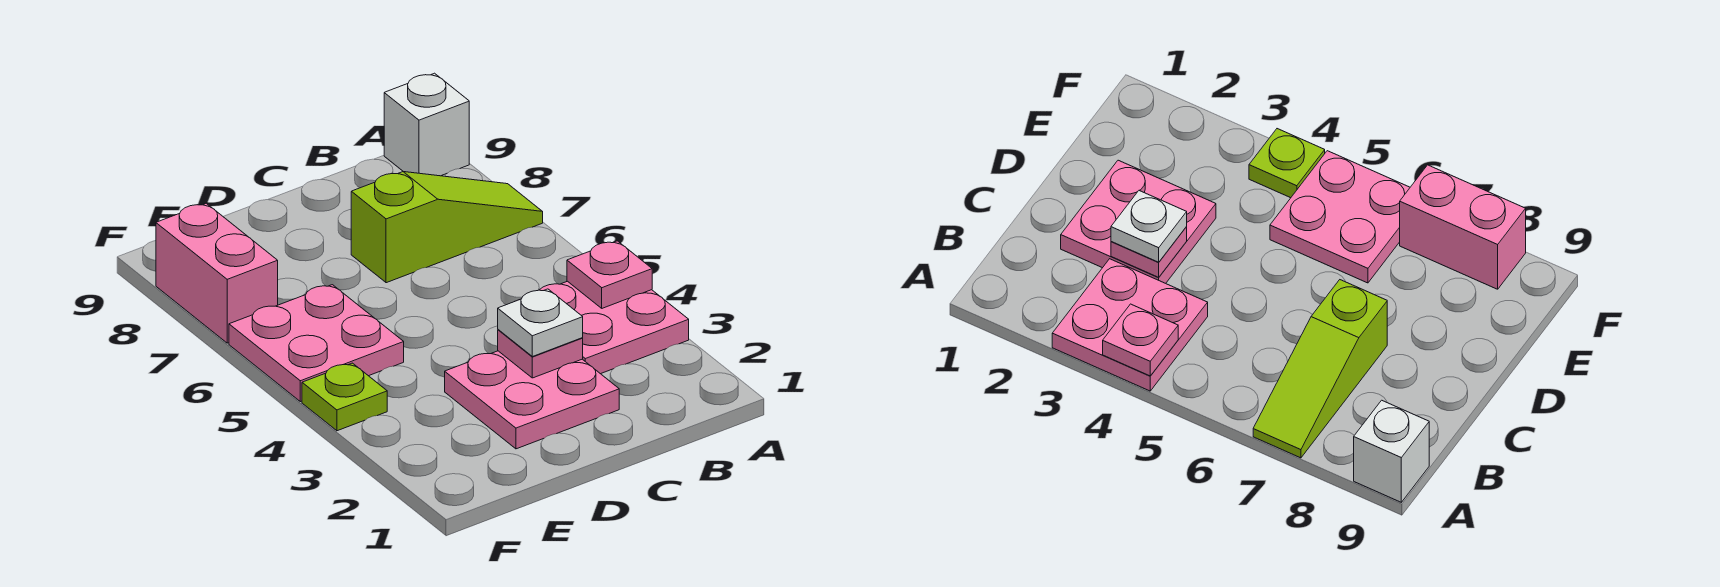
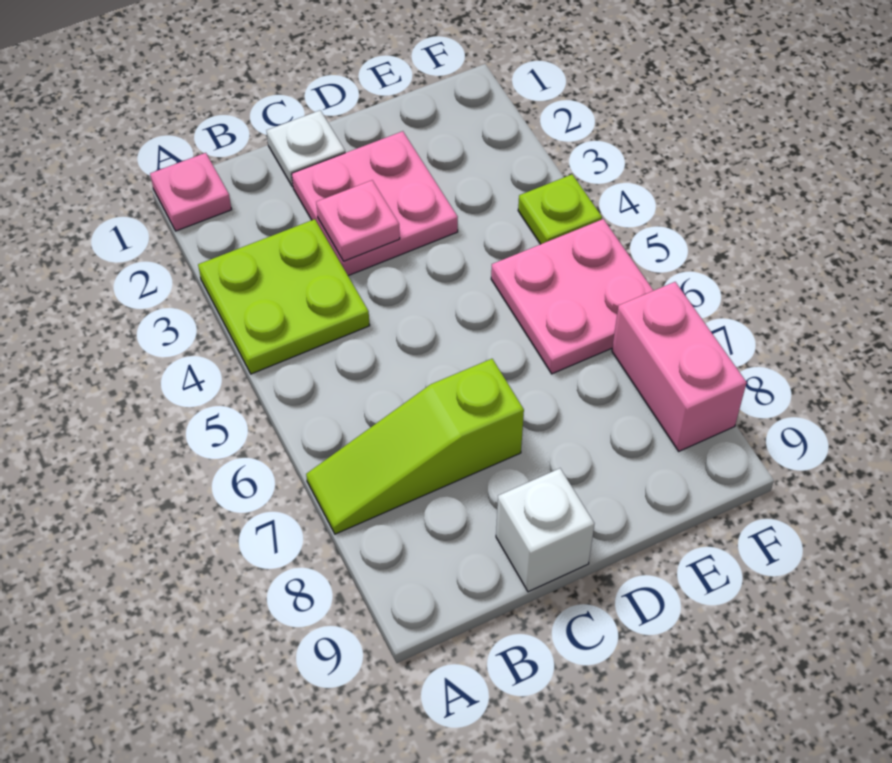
pink plate A3:B4 level 1 -> lime plate A3:B4 level 1
pink plate A4 level 2 -> pink plate A1 level 1
white brick A9 level 1 -> white brick C9 level 1
white plate C3 level 3 -> white plate C1 level 1

